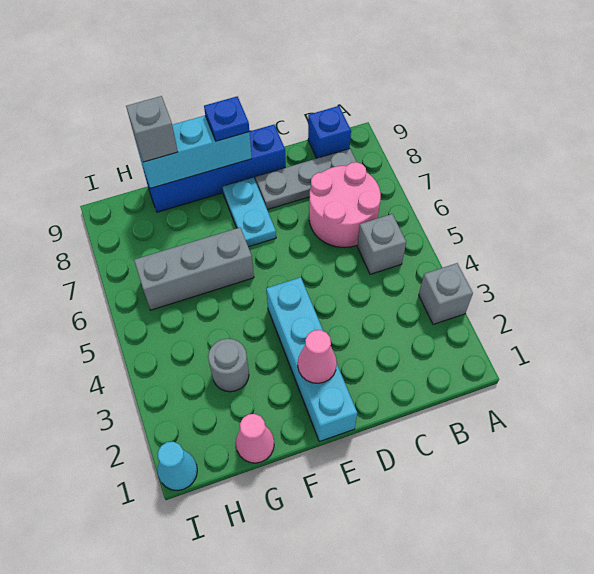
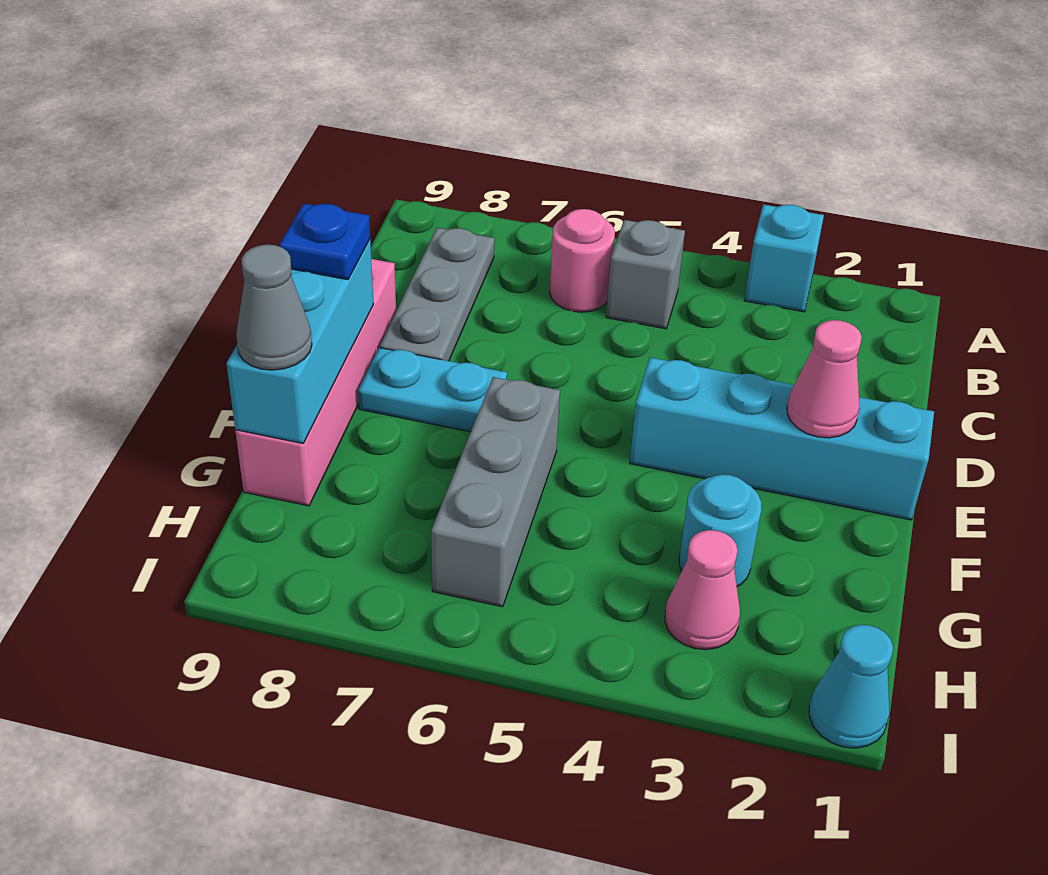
grey brick A3 level 1 -> cyan brick A3 level 1
pink round brick B6:C7 level 1 -> pink round brick B6 level 1
blue brick B9 level 1 -> none
blue brick D9:G9 level 1 -> pink brick D9:G9 level 1
pink cone G1 level 1 -> pink cone H3 level 1
grey round brick G3 level 1 -> cyan round brick G3 level 1
grey brick G9 level 3 -> grey cone G9 level 3

